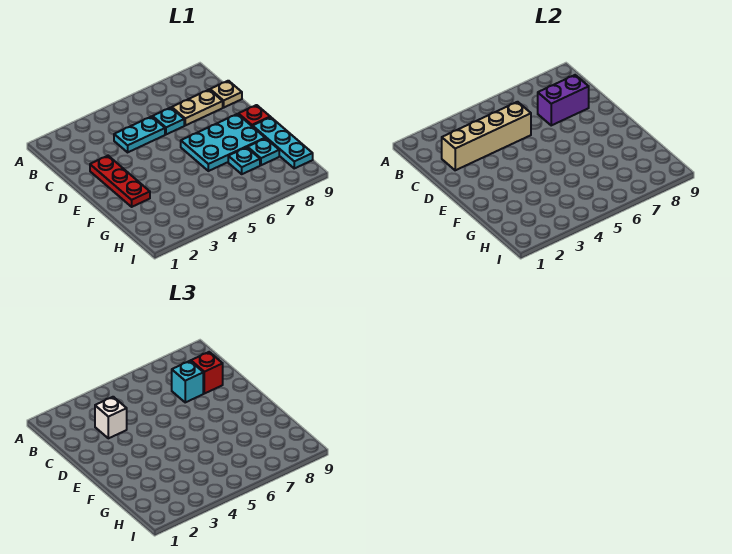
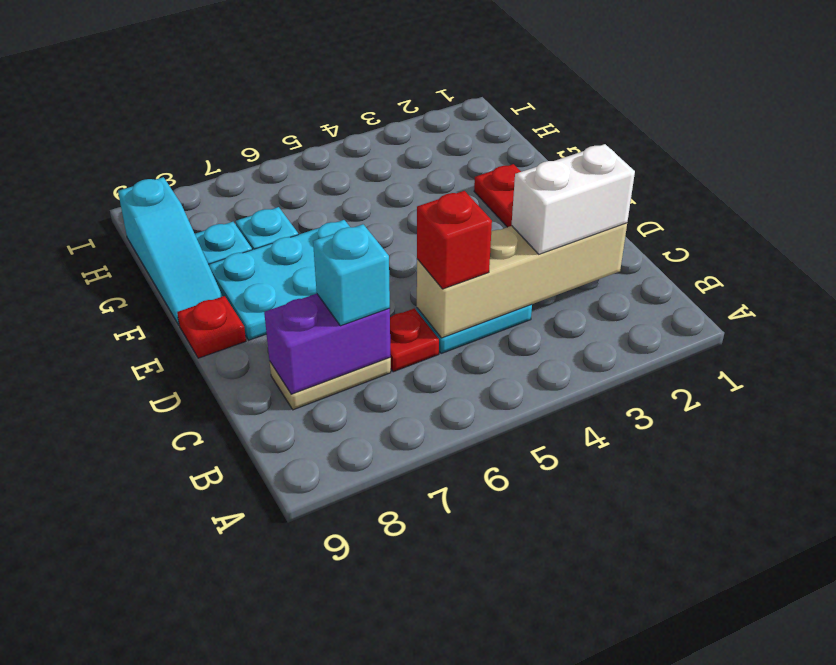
white brick C3 level 3 -> white brick C2:C3 level 3
cyan plate C6 level 1 -> red plate C6 level 1
red brick C8 level 3 -> red brick C5 level 3
tan plate C9 level 1 -> none
cyan plate F9:H9 level 1 -> cyan slope F9:H9 level 1 top H

